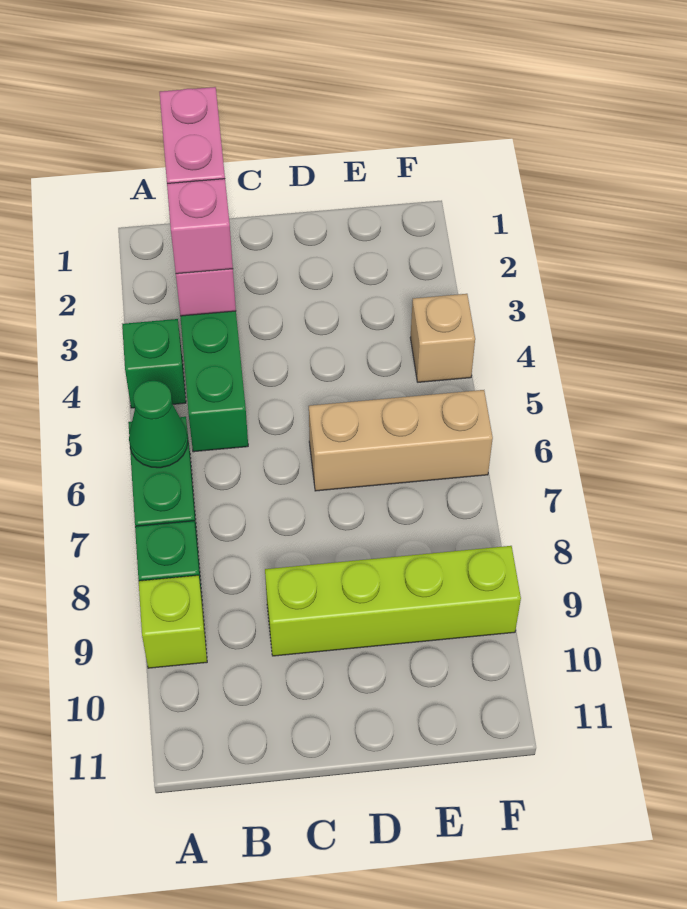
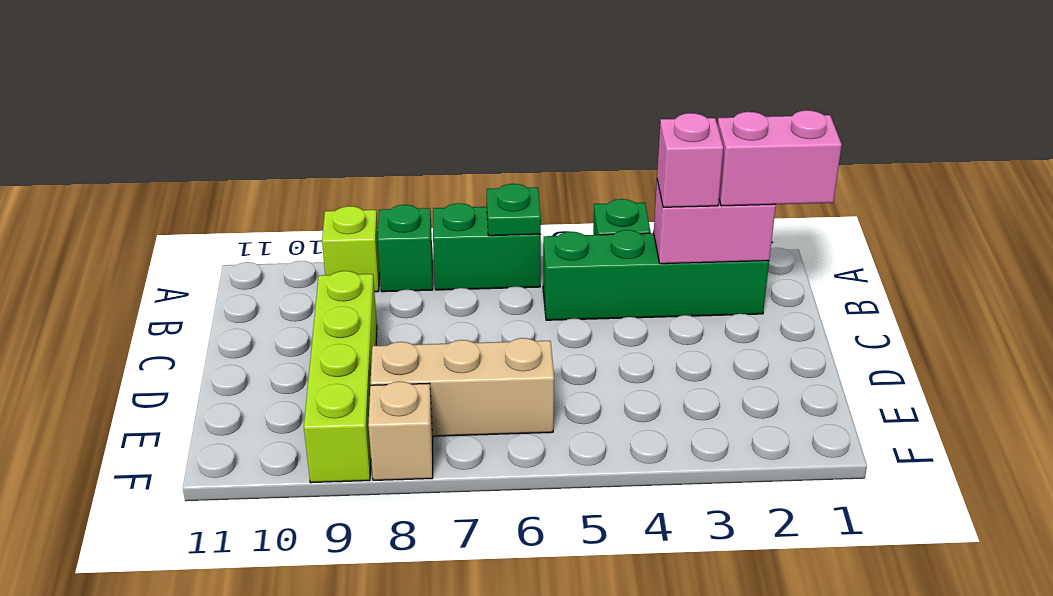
green cone A6 level 2 -> green plate A6 level 2
tan brick D6:F6 level 1 -> tan brick E6:E8 level 1
tan brick F4 level 1 -> tan brick F8 level 1

